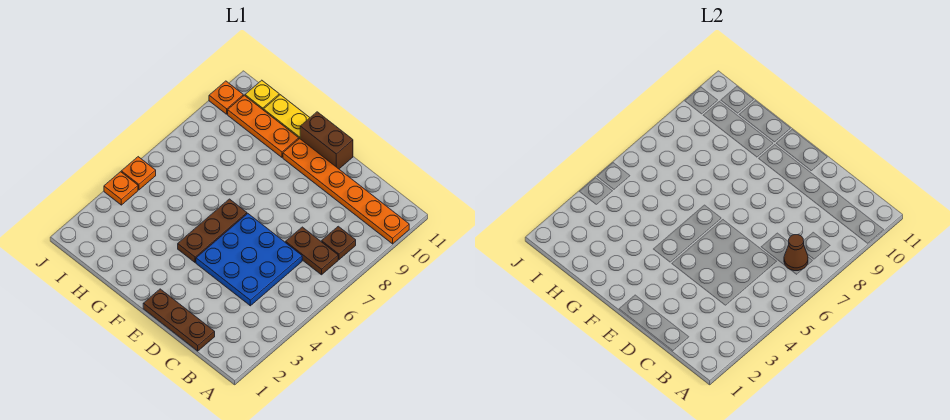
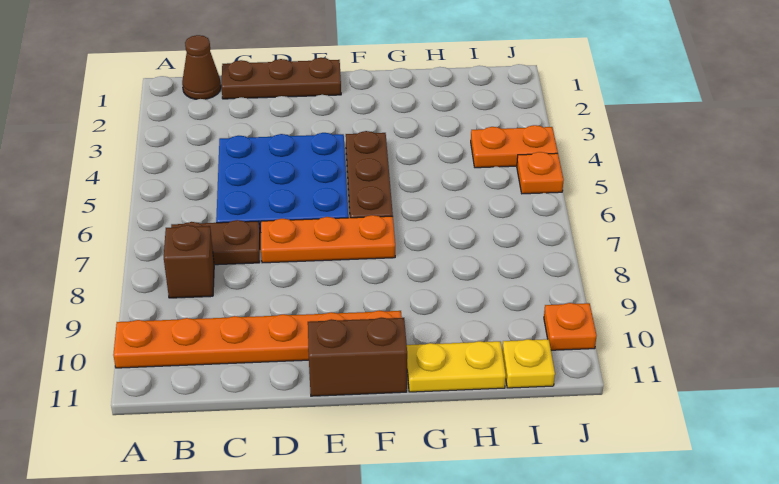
brown cone B7 level 2 -> brown cone B1 level 1
brown plate B8 level 1 -> brown brick B8 level 1
orange plate G10:I10 level 1 -> orange plate D7:F7 level 1
orange plate J4 level 1 -> orange plate I4:J4 level 1

